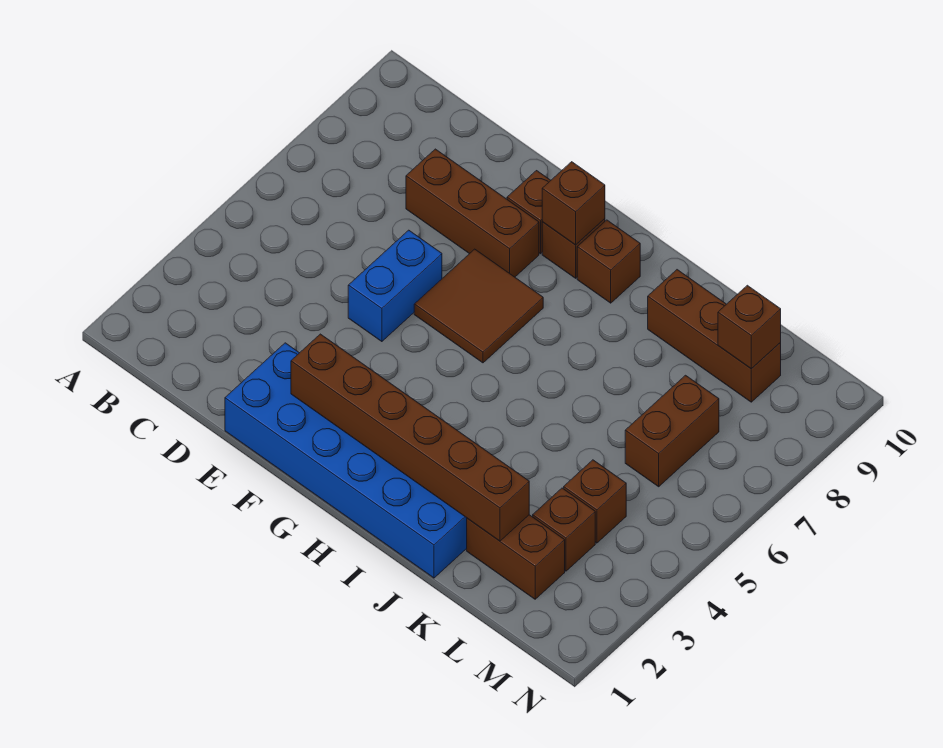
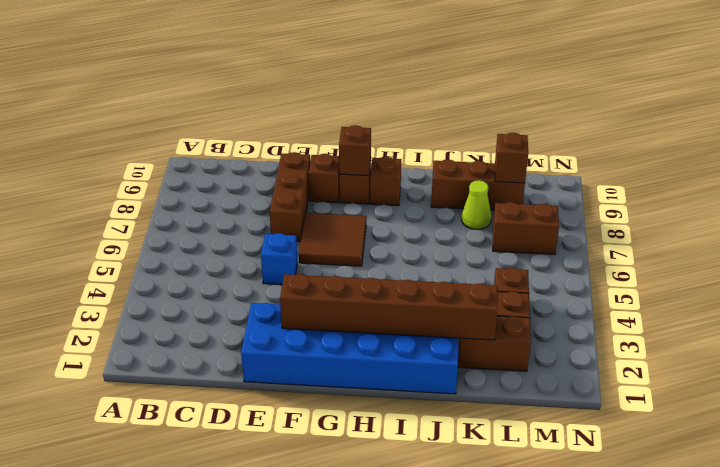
brown brick D8:F8 level 1 -> brown brick E7:E9 level 1
blue brick E5:E6 level 1 -> blue brick E5 level 1
none -> lime cone K8 level 1
brown brick L6:L7 level 1 -> brown brick L7:M7 level 1

